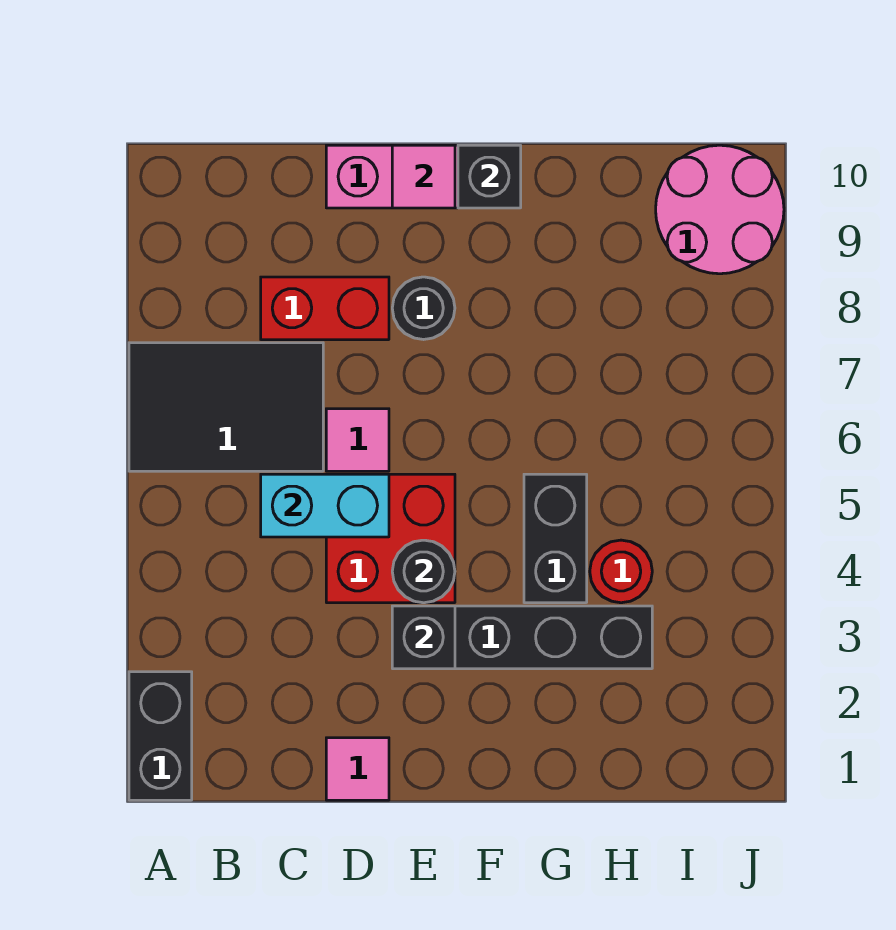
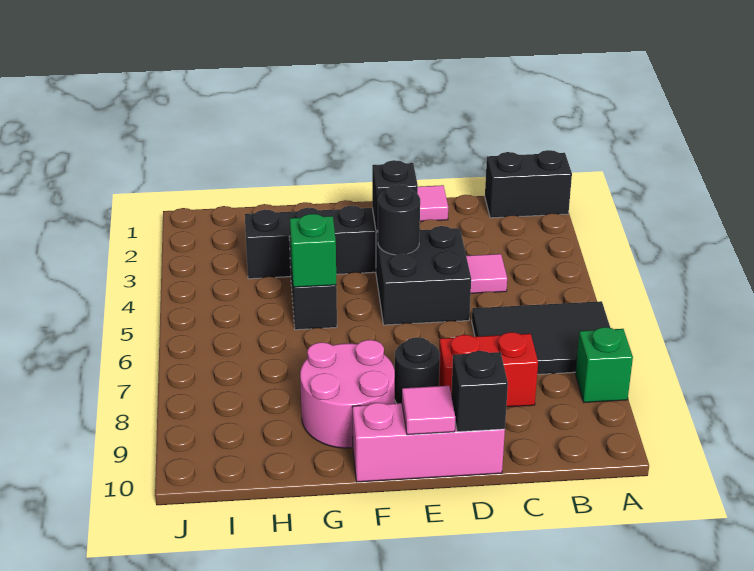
black brick A1:A2 level 1 -> black brick A1:B1 level 1
none -> green brick A8 level 1
cyan brick C5:D5 level 2 -> none
red brick D4:E5 level 1 -> black brick D4:E5 level 1
pink tile D6 level 1 -> pink tile C4 level 1
black brick F10 level 2 -> black brick D10 level 2
none -> green brick G5 level 2
red round brick H4 level 1 -> none
pink round brick I9:J10 level 1 -> pink round brick F8:G9 level 1

